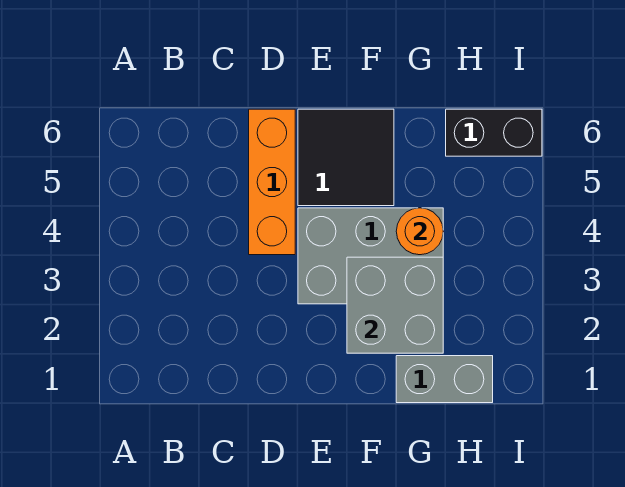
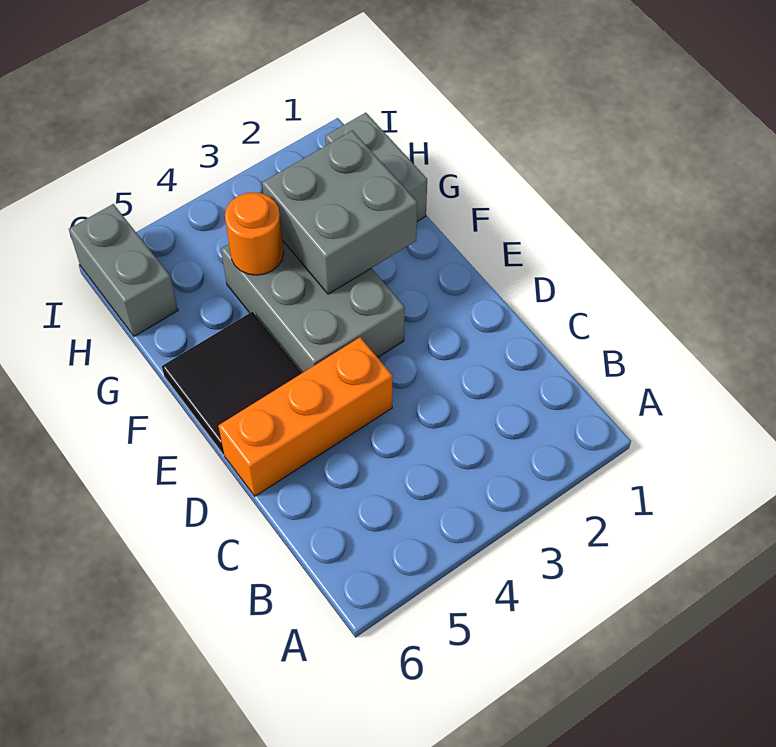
black brick H6:I6 level 1 -> grey brick H6:I6 level 1

